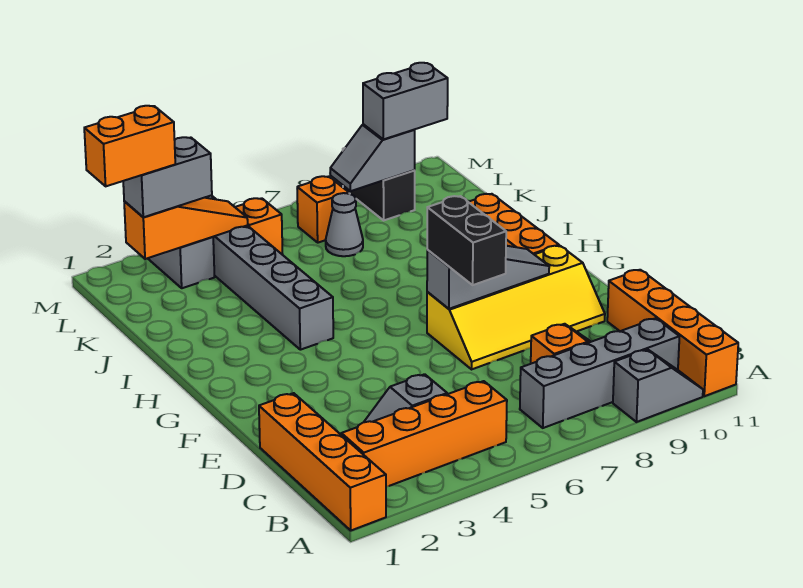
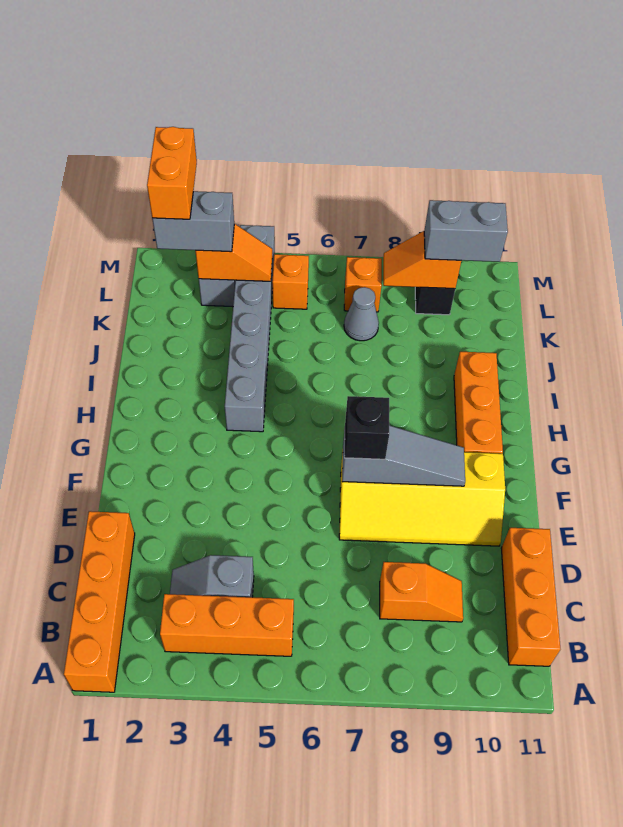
grey slope A9:A10 level 1 top 9 -> none
orange brick A11:D11 level 1 -> orange brick B11:D11 level 1
orange brick B2:B5 level 1 -> orange brick B3:B5 level 1
grey brick B7:B10 level 1 -> none
black brick E7:F7 level 3 -> black brick F7 level 3
orange brick L1:L2 level 4 -> orange brick L2:M2 level 4
orange slope L2:L4 level 2 top 2 -> orange slope L3:L4 level 2 top 3
grey slope L8:L9 level 2 top 9 -> orange slope L8:L9 level 2 top 9

